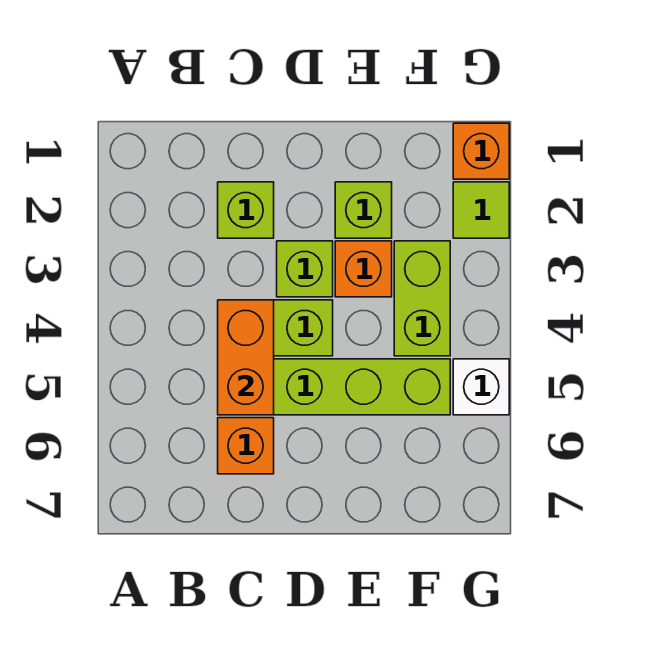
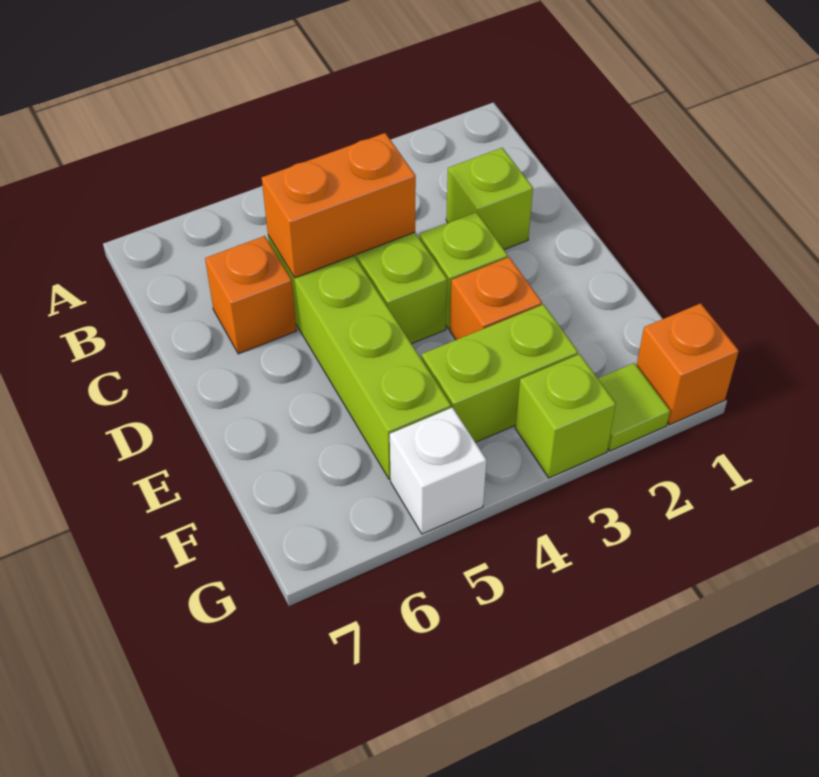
lime brick E2 level 1 -> lime brick G3 level 1

